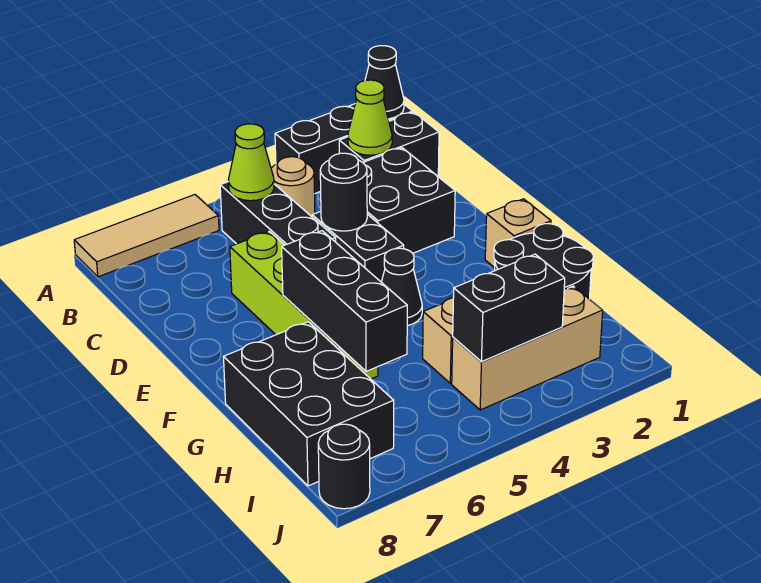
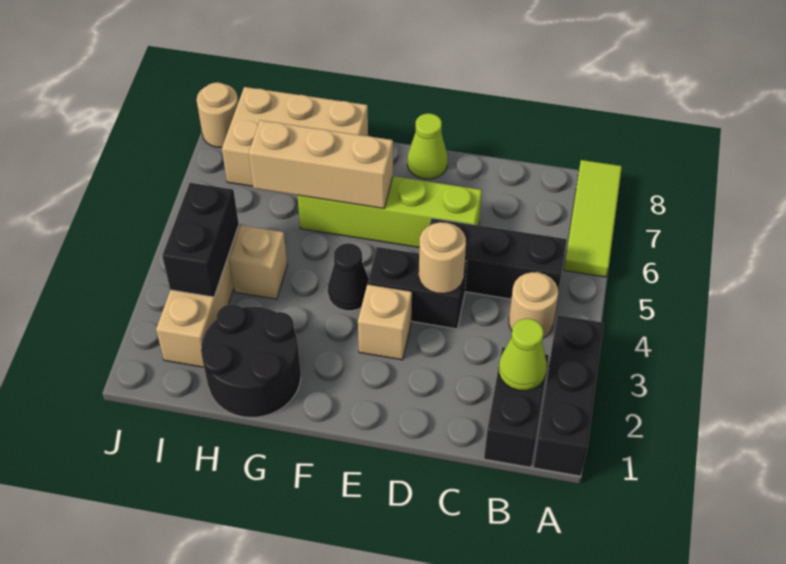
black cone A1 level 2 -> none
tan tile A6:A8 level 1 -> lime tile A6:A8 level 1
lime cone B5 level 2 -> lime cone E8 level 1
black brick C2:D3 level 1 -> none
black round brick D4 level 2 -> tan round brick D4 level 2
tan brick F1 level 1 -> tan brick E3 level 1
black brick F6:H6 level 2 -> tan brick F6:H6 level 2
black brick G7:I8 level 1 -> tan brick G7:I8 level 1
black round brick J8 level 1 -> tan round brick J8 level 1

